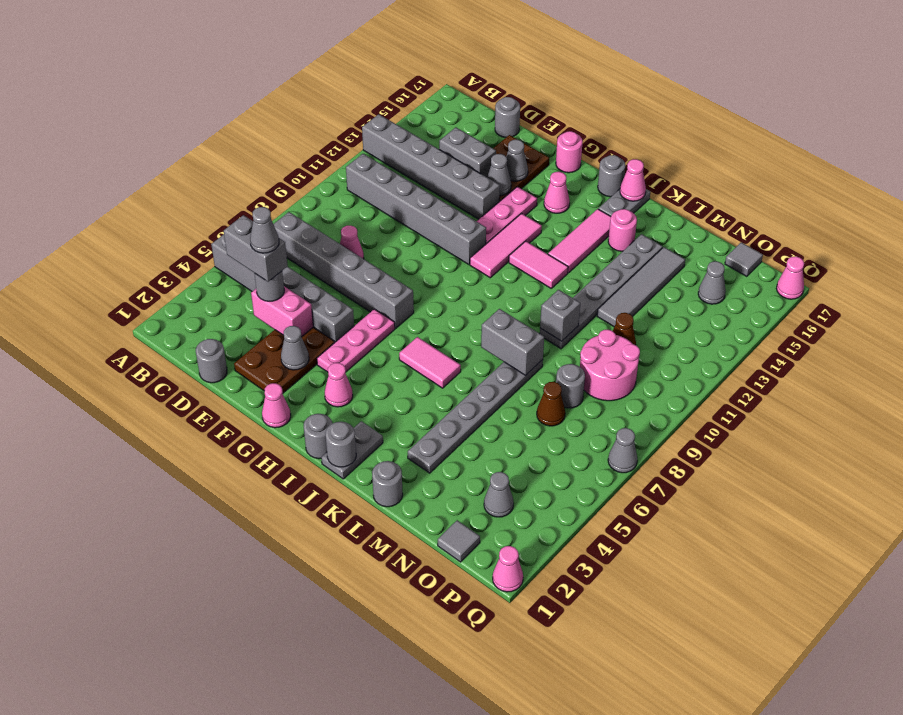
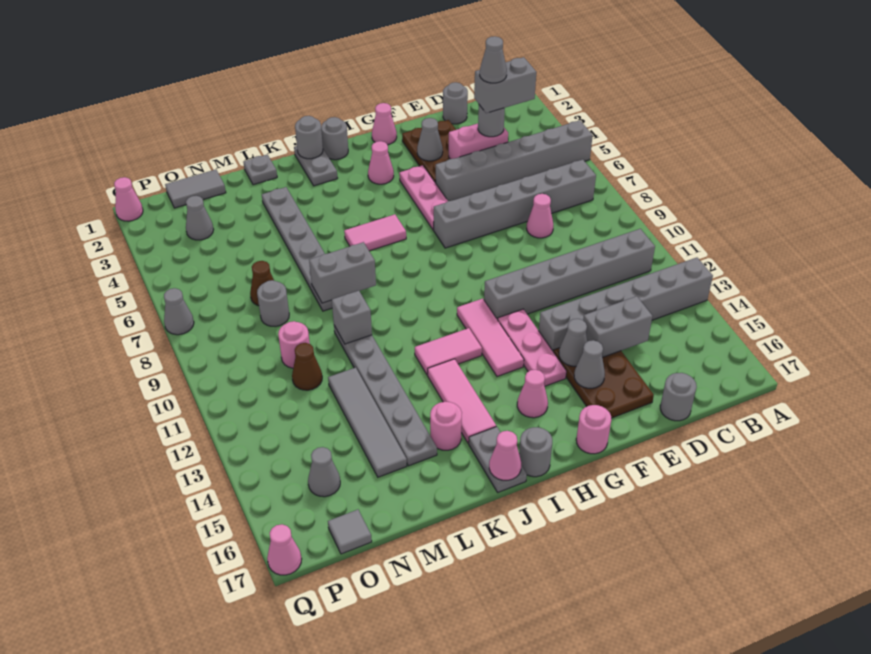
grey round brick L1 level 1 -> grey plate L1 level 1
pink round brick N9:O10 level 1 -> pink round brick N10 level 1
grey tile O1 level 1 -> grey tile N1:O1 level 1

